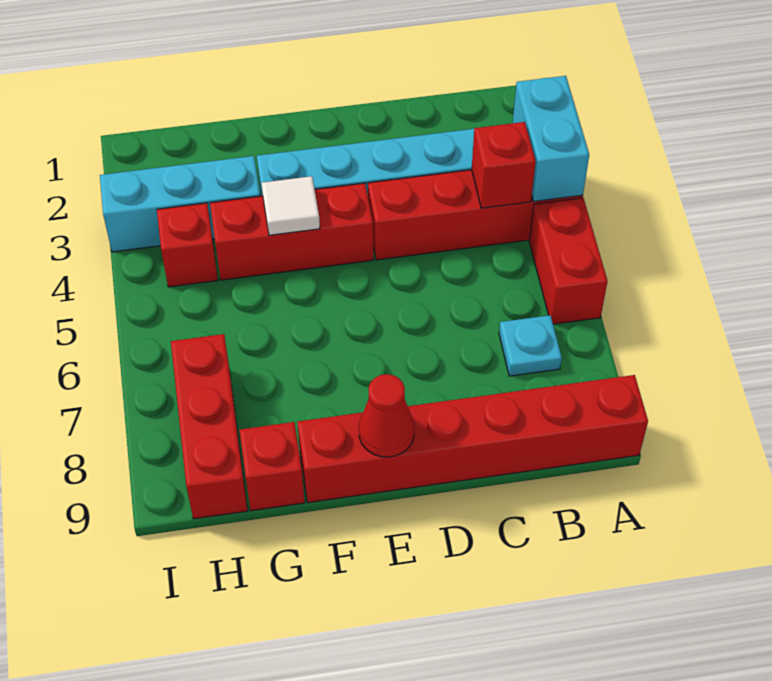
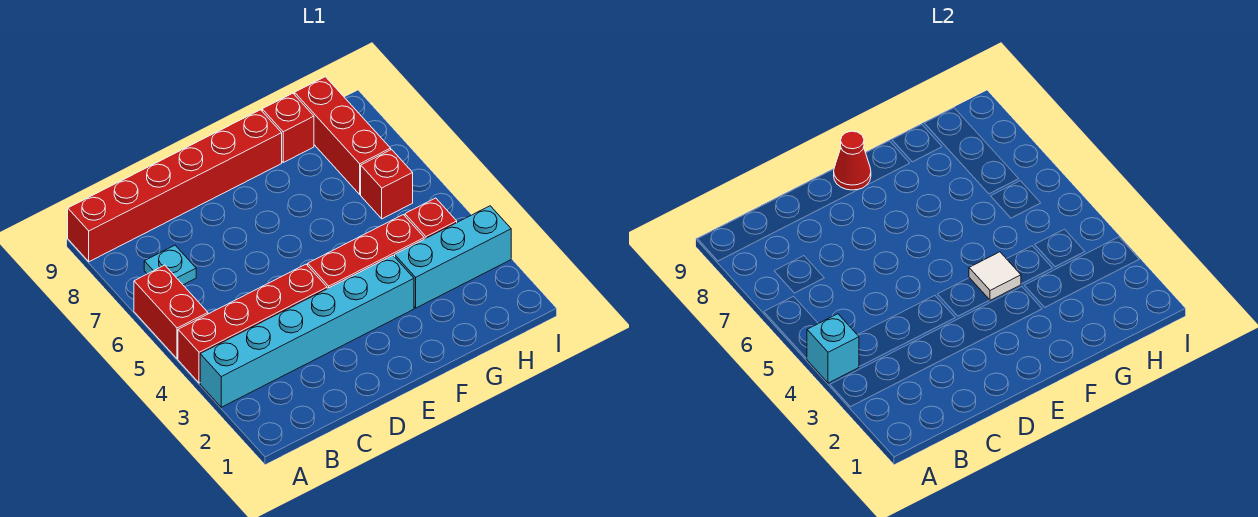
cyan brick A3:A4 level 2 -> cyan brick A4 level 2
red brick B4 level 2 -> red brick H6 level 1

